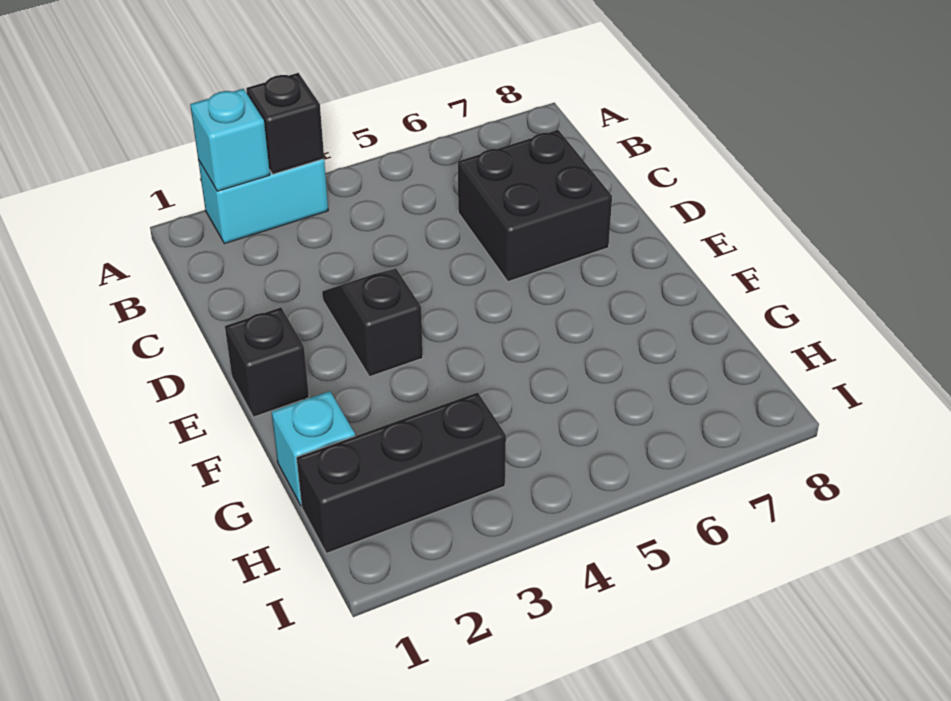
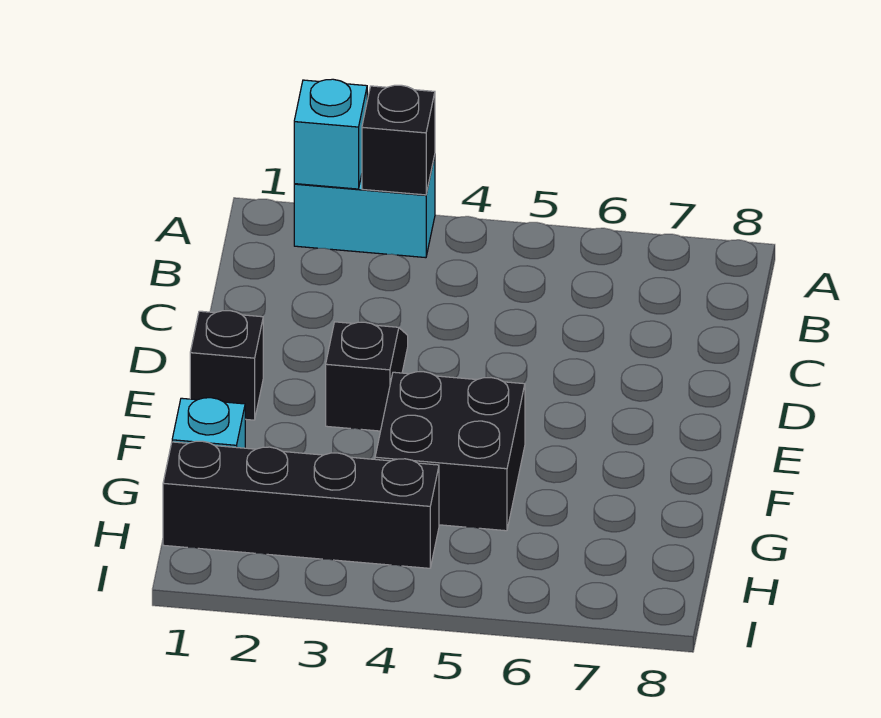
black brick C6:D7 level 1 -> black brick F4:G5 level 1
black brick H1:H3 level 1 -> black brick H1:H4 level 1

